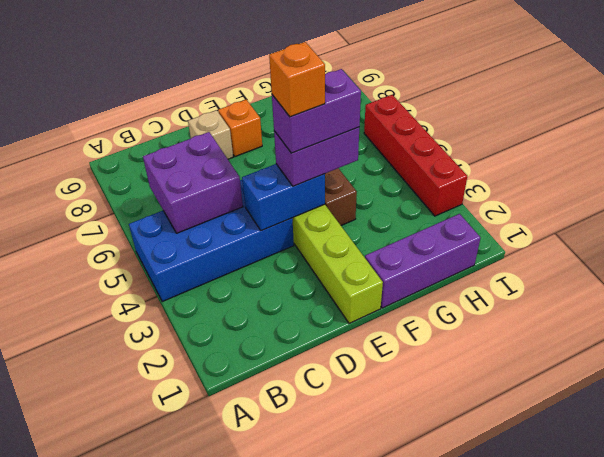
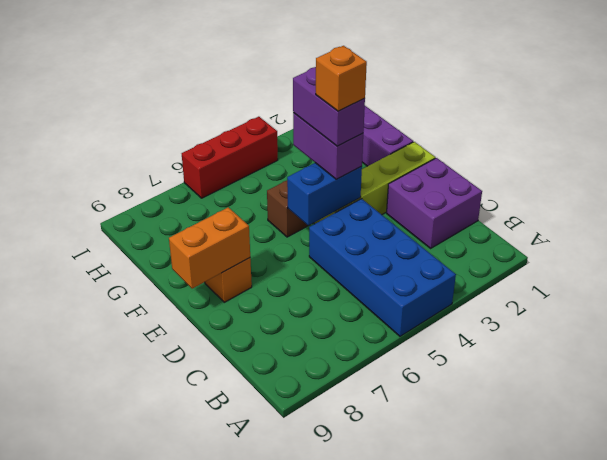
purple brick B5:C6 level 2 -> purple brick C1:D2 level 1
blue brick D4:E4 level 2 -> blue brick E4:E5 level 2
tan brick D8 level 1 -> none
none -> orange brick E8:E9 level 2
red brick I3:I6 level 1 -> red brick I4:I6 level 1

